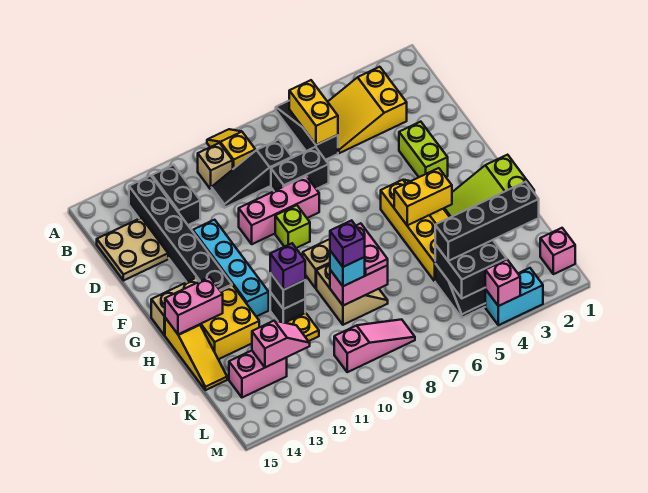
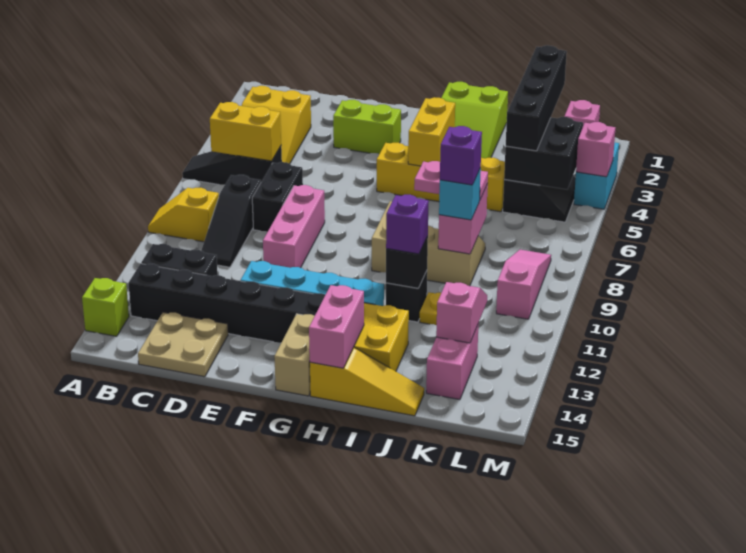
tan brick B10 level 1 -> none
lime brick F9 level 1 -> lime brick A14 level 1

